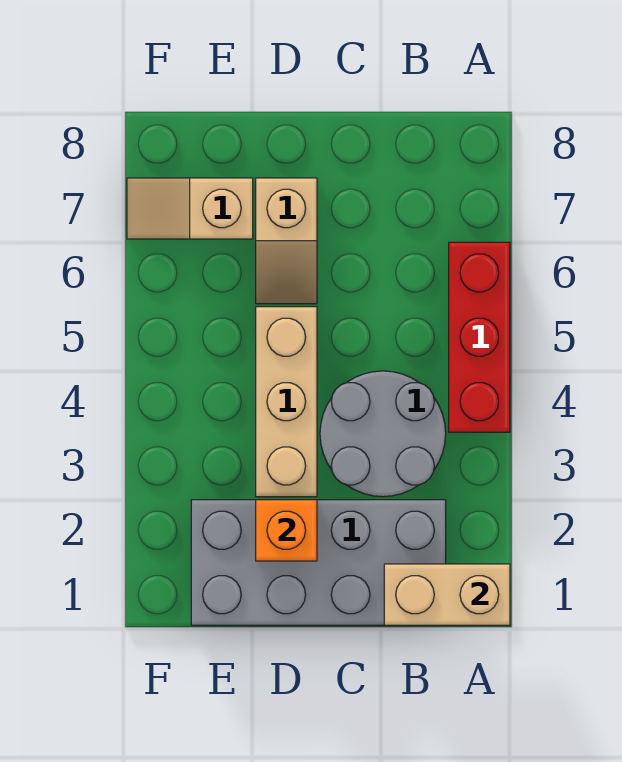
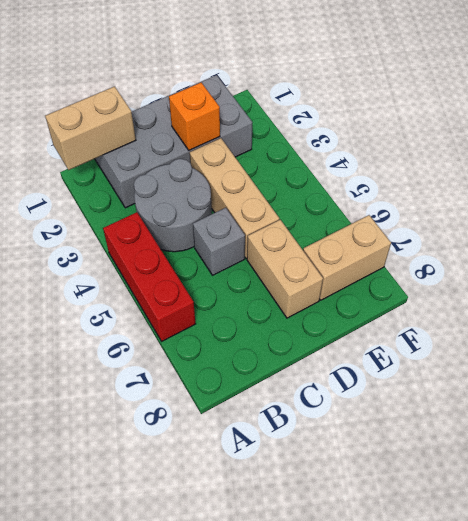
none -> grey brick C5 level 1
tan slope D6:D7 level 1 top 7 -> tan brick D6:D7 level 1
tan slope E7:F7 level 1 top E -> tan brick E7:F7 level 1

